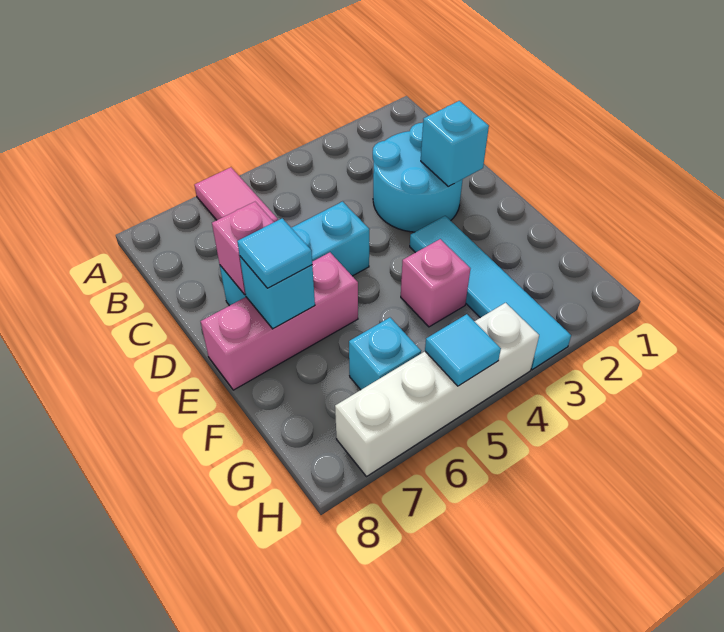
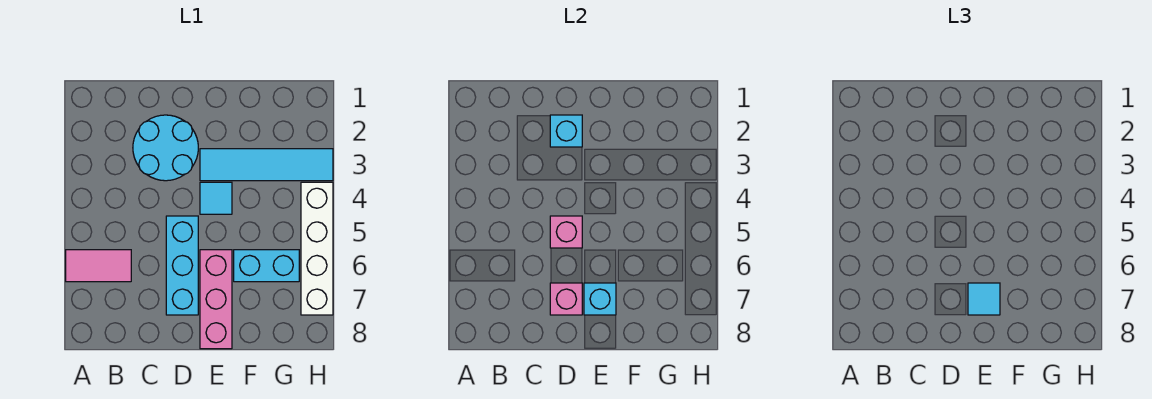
pink brick F4 level 1 -> pink brick D5 level 2
cyan brick G6 level 1 -> cyan brick F6:G6 level 1
cyan tile H5 level 2 -> cyan tile E4 level 1

